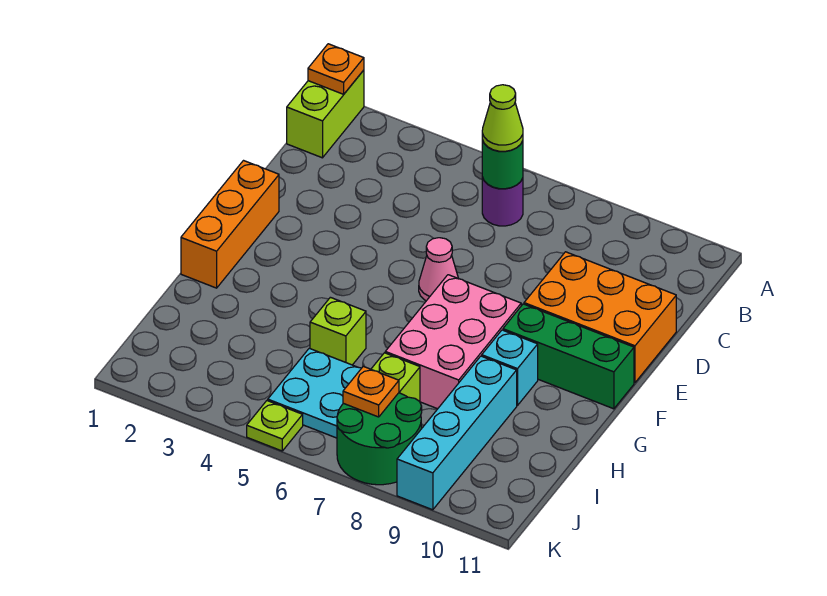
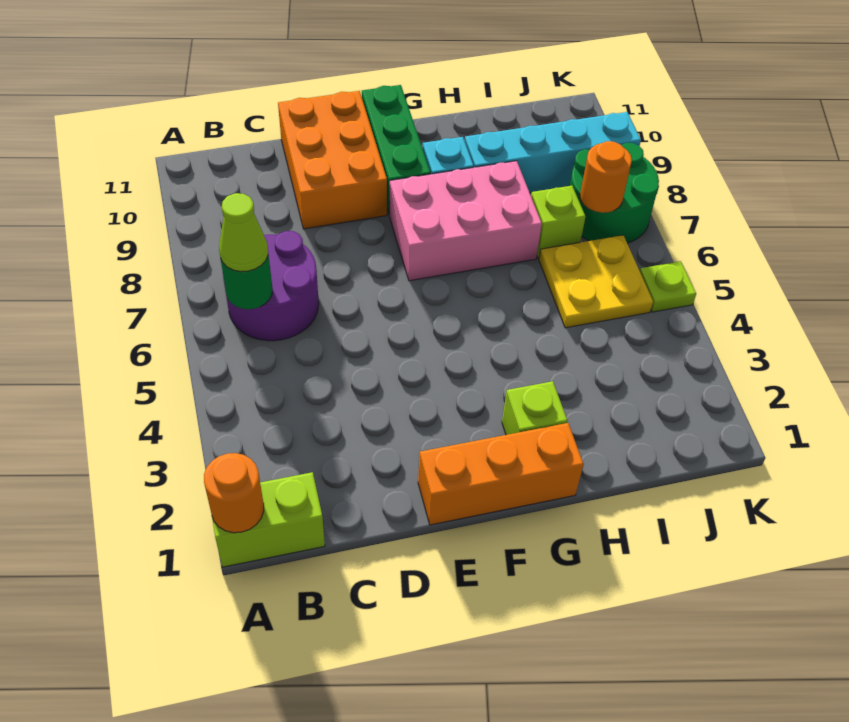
orange plate A1 level 2 -> orange round brick A1 level 2
purple round brick B6 level 1 -> purple round brick B6:C7 level 1
pink cone E6 level 1 -> none
lime brick H5 level 1 -> lime brick G2 level 1
cyan plate I5:J6 level 1 -> yellow plate I5:J6 level 1
orange plate J7 level 2 -> orange round brick J7 level 2

